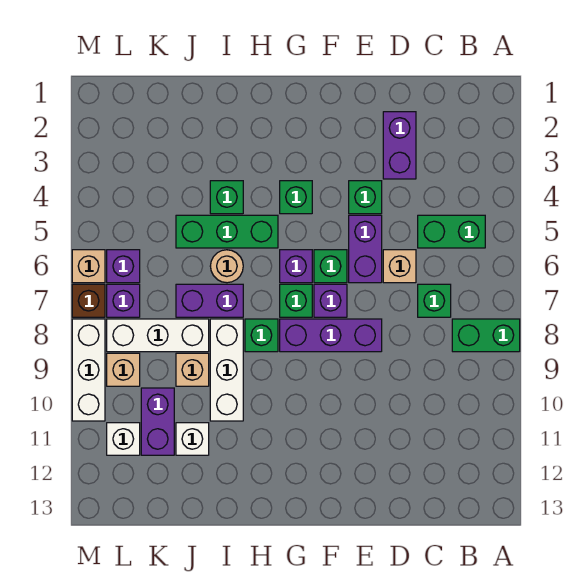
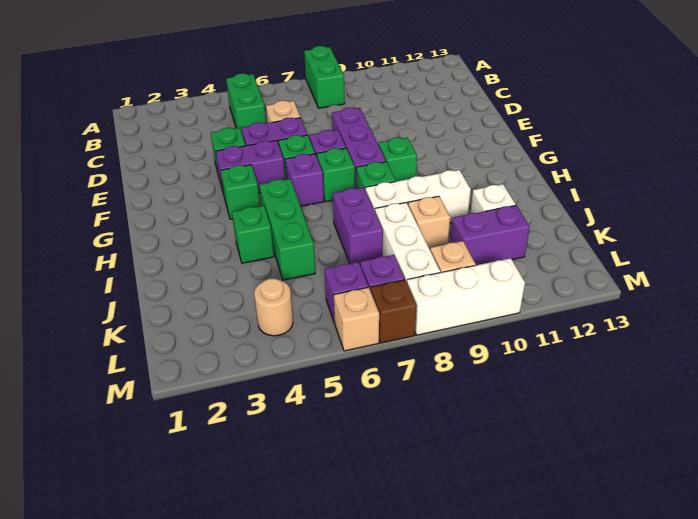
green brick C7 level 1 -> green brick G9 level 1
purple brick D2:D3 level 1 -> purple brick F4:F5 level 1
tan round brick I6 level 1 -> tan round brick L4 level 1
white brick L11 level 1 -> none

